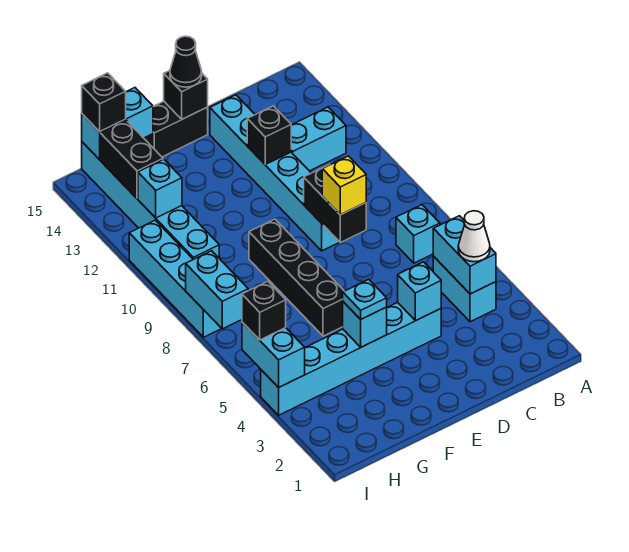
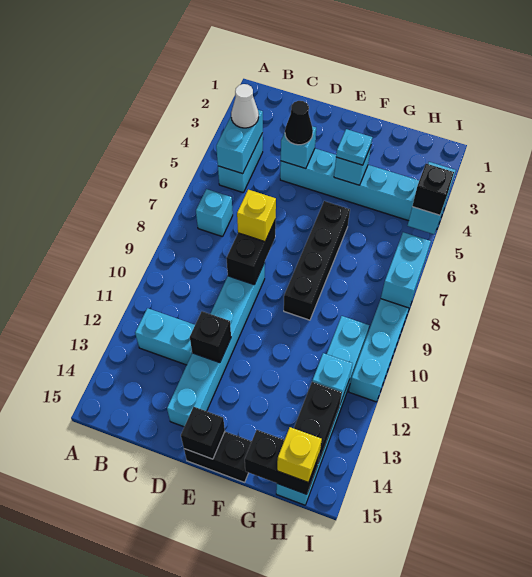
black cone E15 level 3 -> black cone D4 level 3
cyan brick G15:H15 level 2 -> black brick G15:H15 level 2
black brick H15 level 3 -> yellow brick H15 level 3

